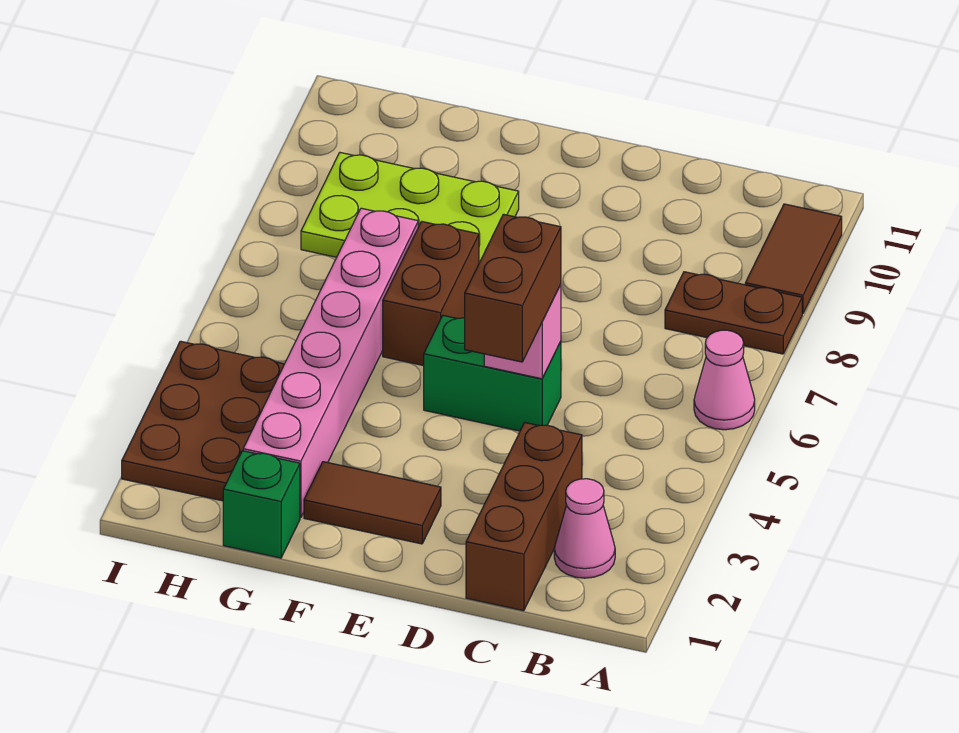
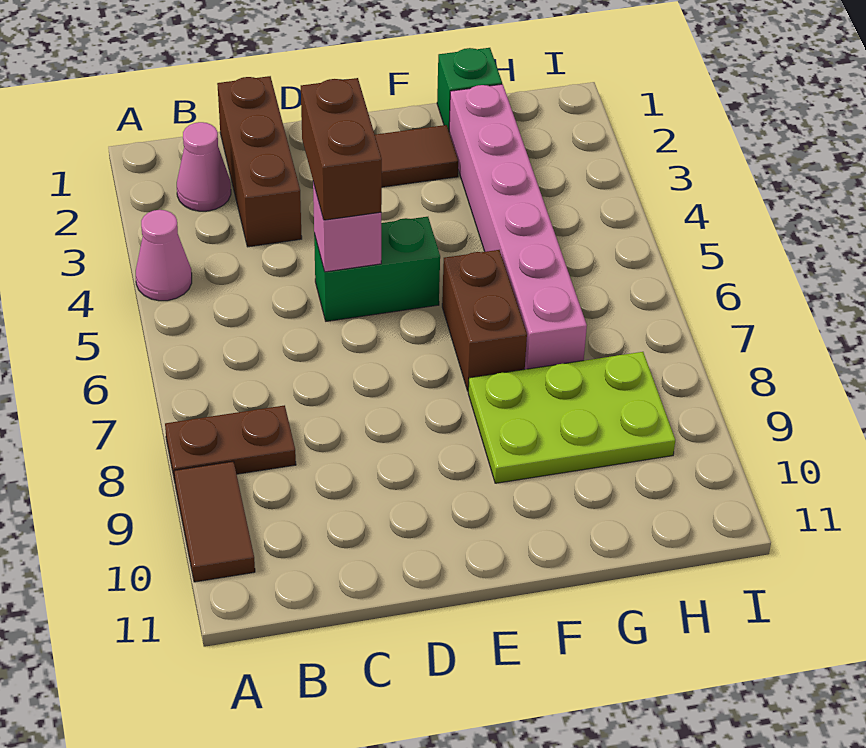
pink cone A6 level 1 -> pink cone A4 level 1
brown plate H2:I4 level 1 -> none

